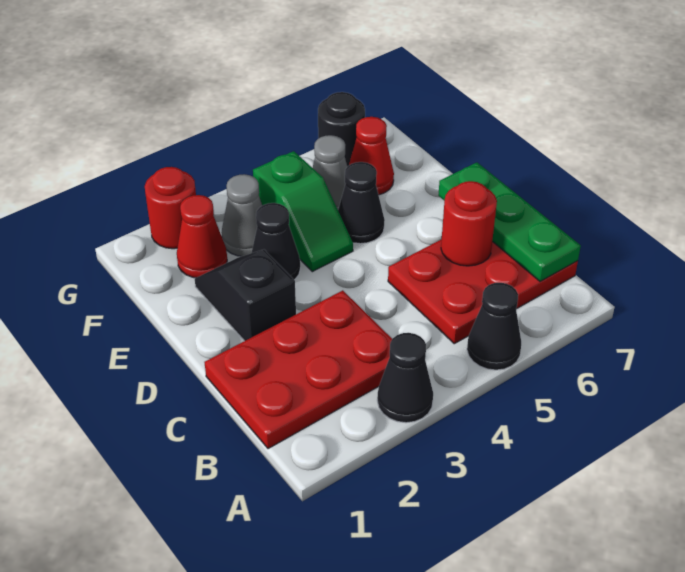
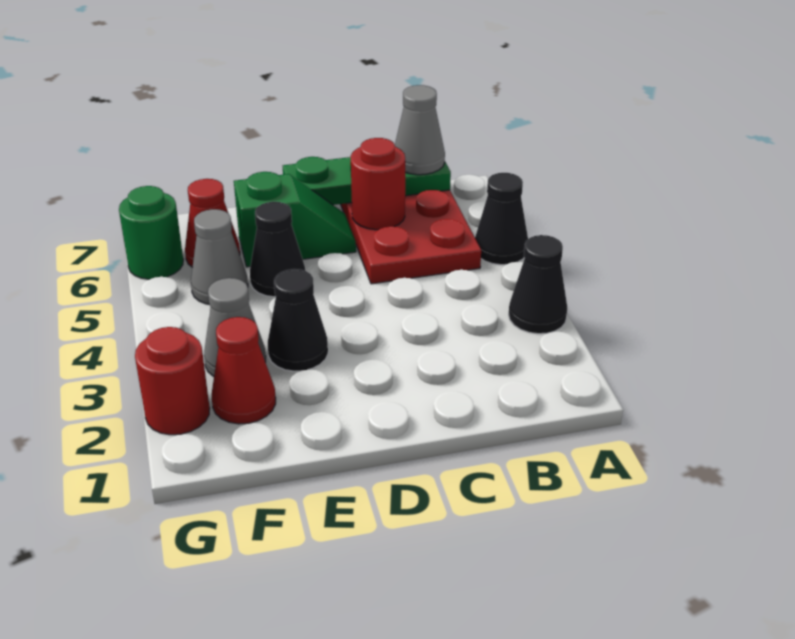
red plate B1:C3 level 1 -> none
none -> grey cone B7 level 3
black slope D2:E2 level 1 top D -> none
green slope E4:F4 level 1 top F -> green slope D6:E6 level 1 top E
black round brick G6 level 1 -> green round brick G6 level 1

